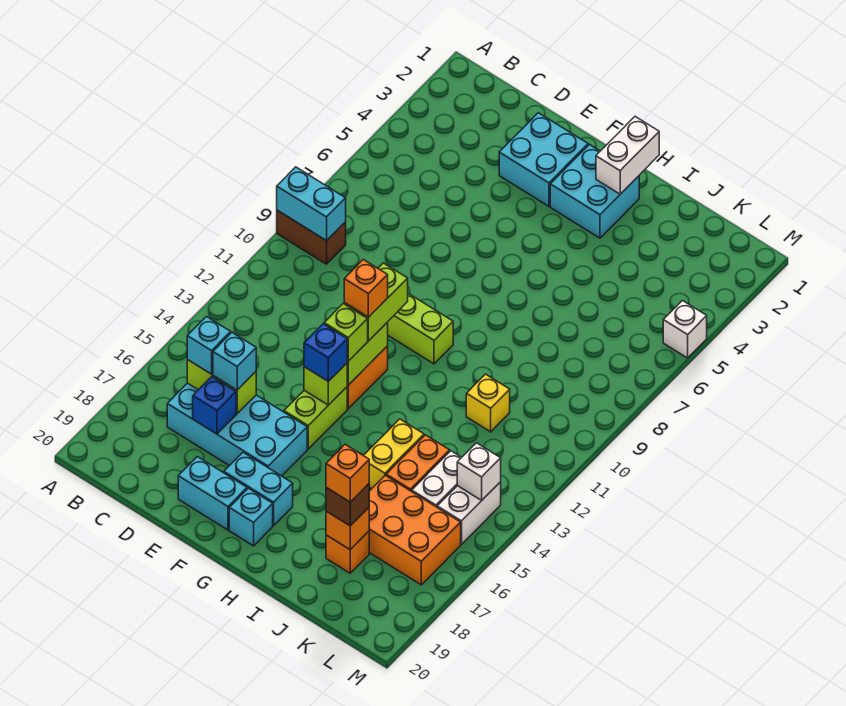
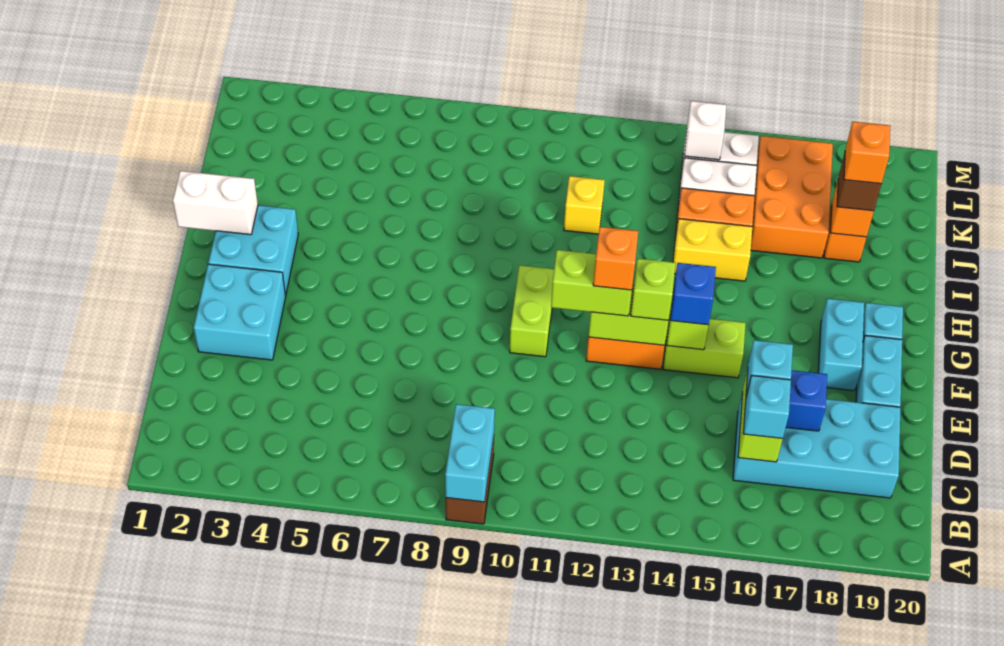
cyan brick C16:F17 level 1 -> cyan brick C16:D19 level 1
white brick M5 level 1 -> none

